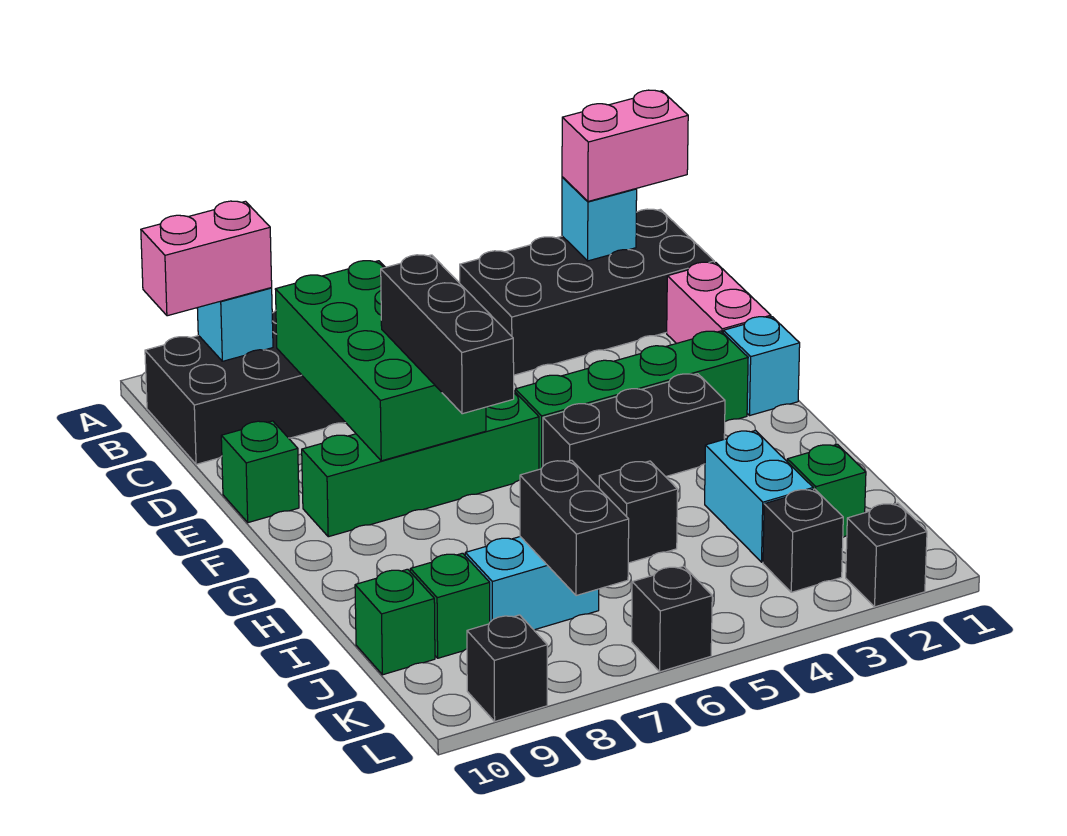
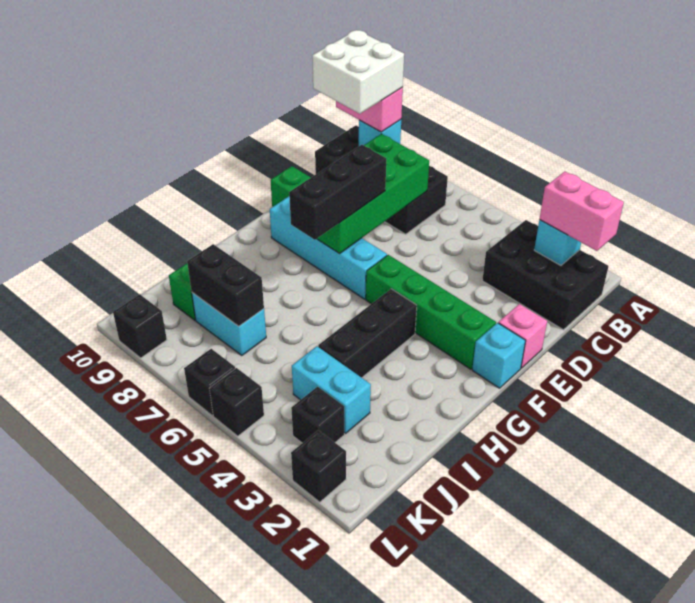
black brick B1:C4 level 1 -> black brick B1:C3 level 1
none -> white brick B9:C10 level 4
pink brick D1:E1 level 1 -> pink brick E1 level 1
green brick F6:F9 level 1 -> cyan brick F6:F9 level 1
black brick G3:G5 level 1 -> black brick G4:I4 level 1
cyan brick I3:J3 level 1 -> cyan brick J3:J4 level 1
black brick I5 level 1 -> black brick L5 level 1
green brick J2 level 1 -> none
black brick J7:K7 level 2 -> black brick J7:J8 level 2
green brick J10 level 1 -> none

